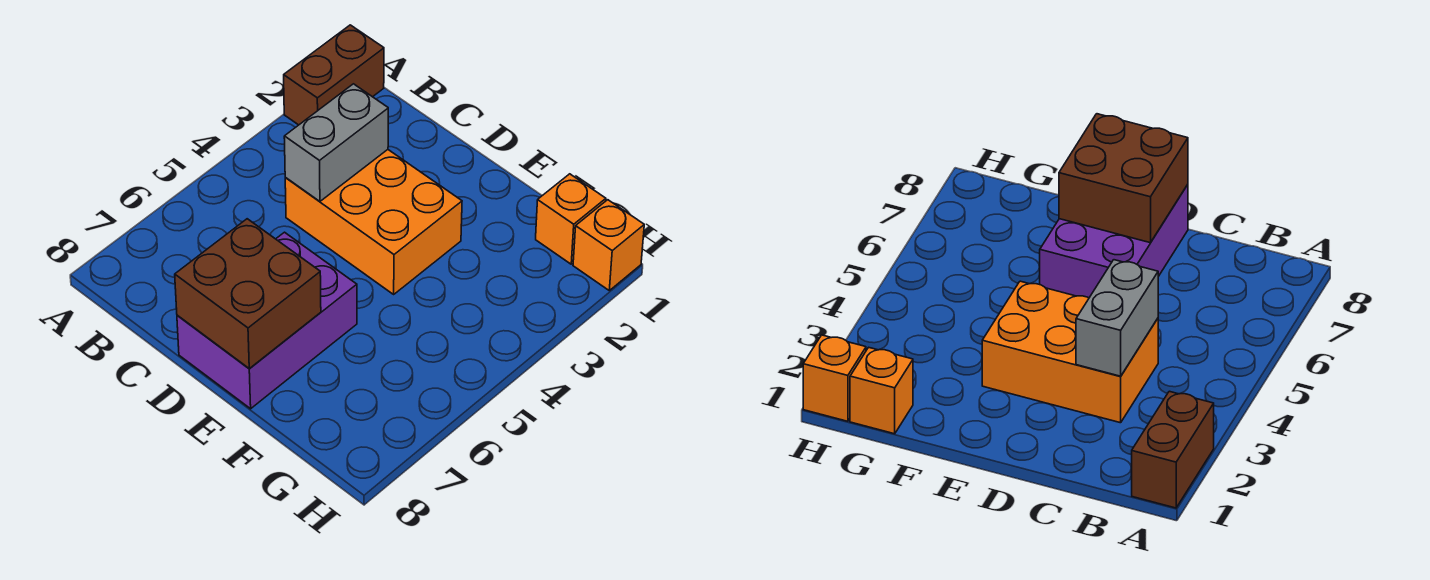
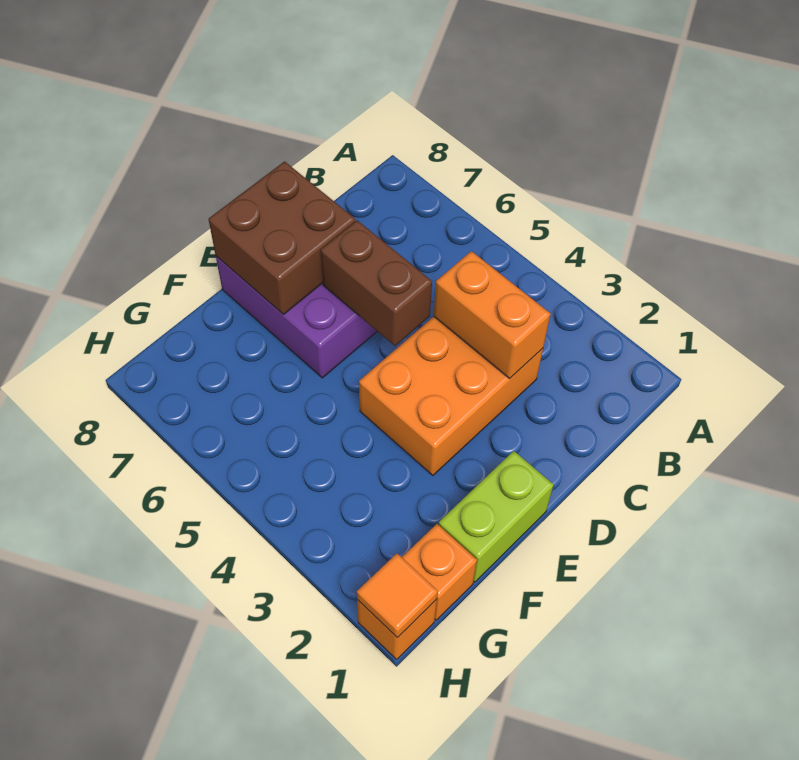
brown brick A1:A2 level 1 -> brown brick D5:D6 level 2
grey brick C3:C4 level 2 -> orange brick C3:C4 level 2
none -> lime brick E1:F1 level 1
none -> orange tile H1 level 2

